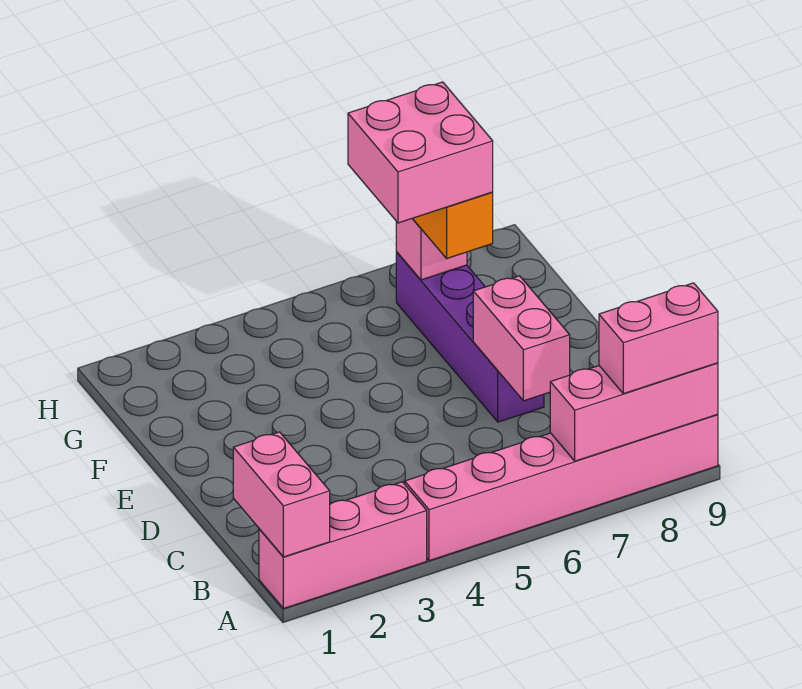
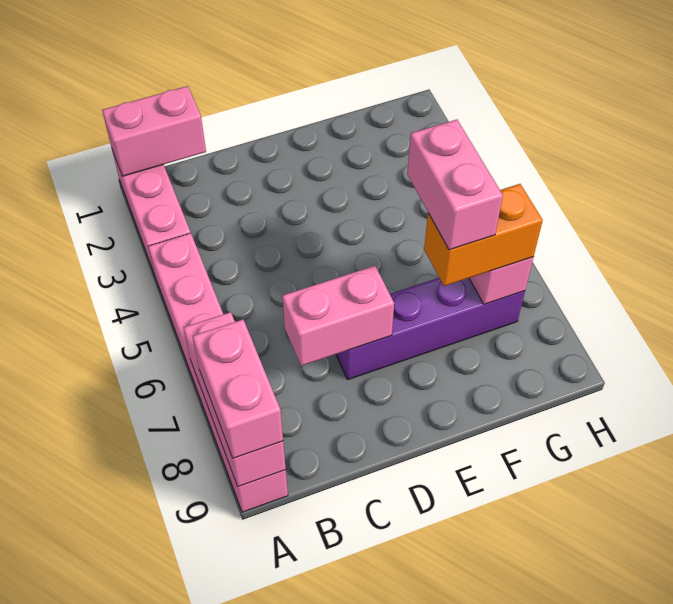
pink brick F6:G7 level 4 -> pink brick F6:F7 level 4

